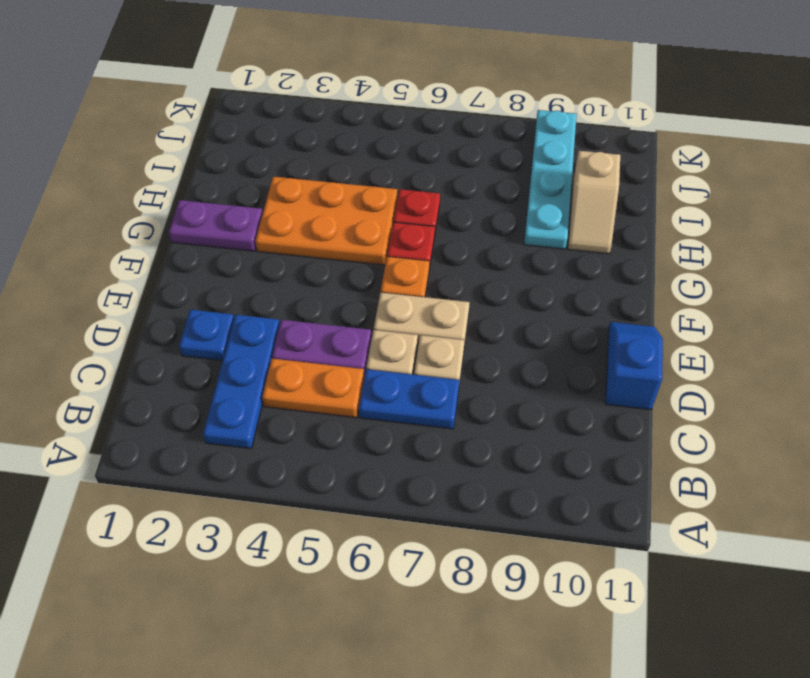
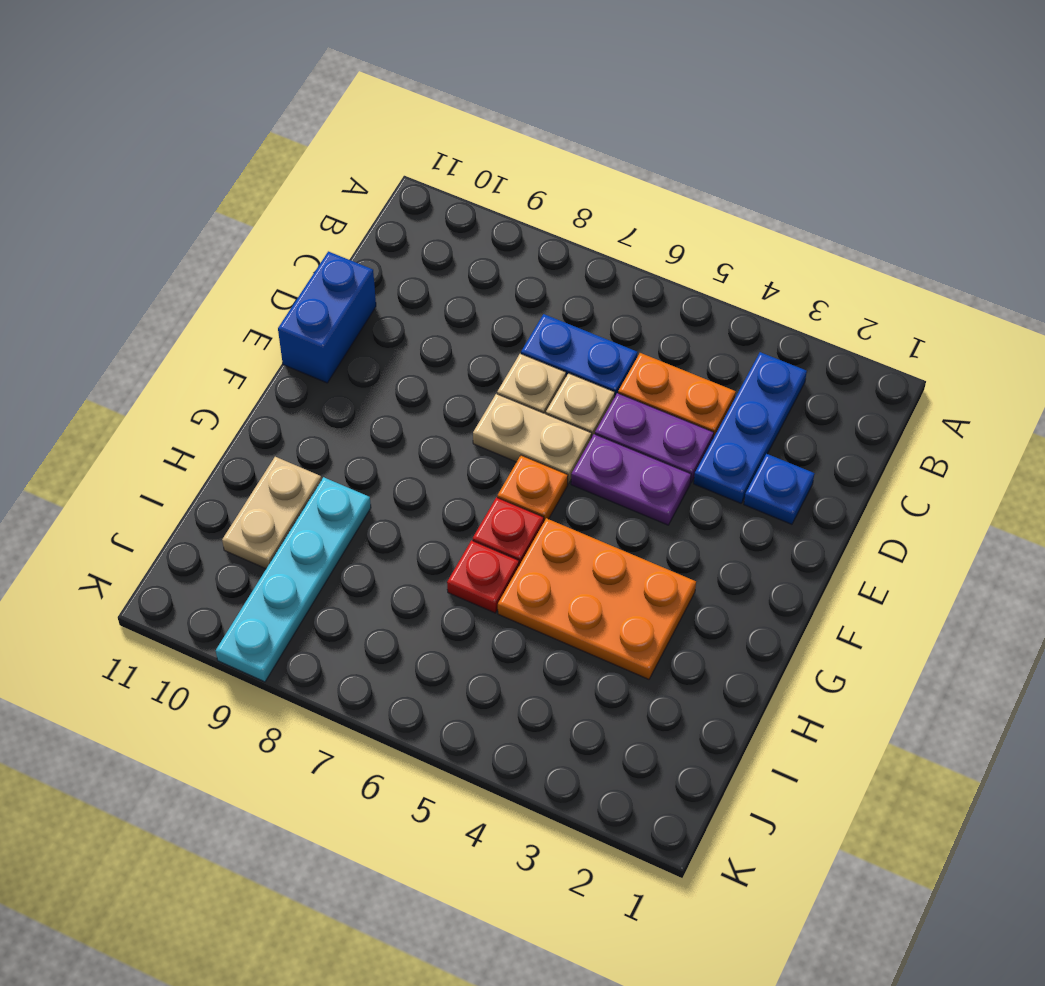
blue slope D11:E11 level 1 top D -> blue brick D11:E11 level 1
purple plate G1:G2 level 1 -> purple plate E4:E5 level 1
tan slope H10:I10 level 1 top I -> tan plate H10:I10 level 1

